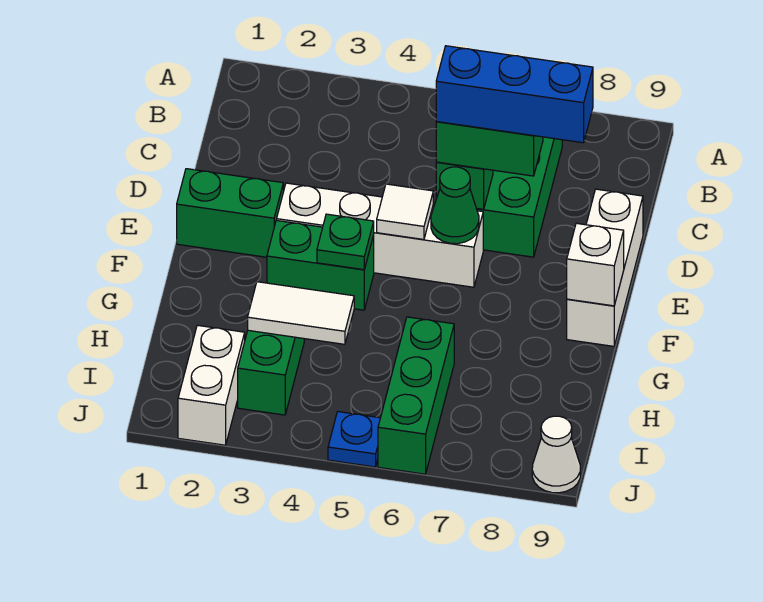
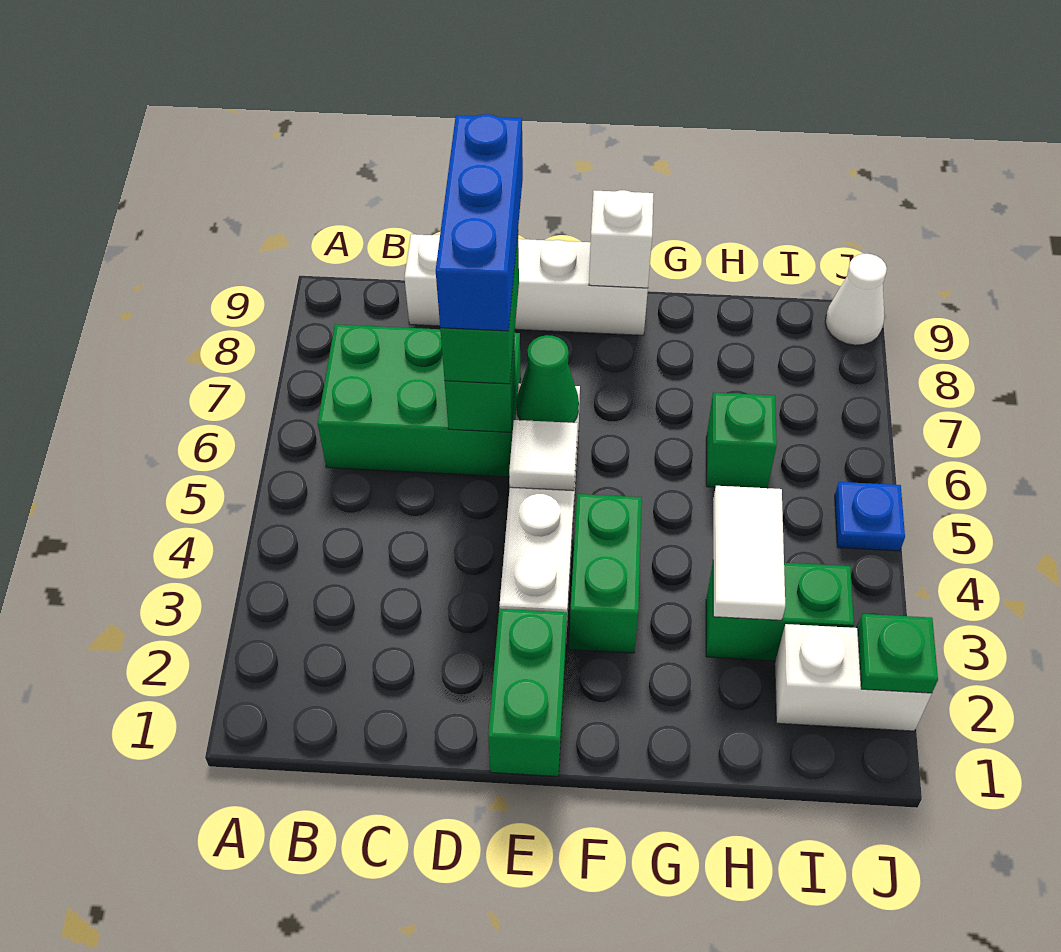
white brick D9:F9 level 1 -> white brick C9:F9 level 1
green plate F4 level 2 -> green plate J2 level 2
green brick H6:J6 level 1 -> green brick H6 level 1

